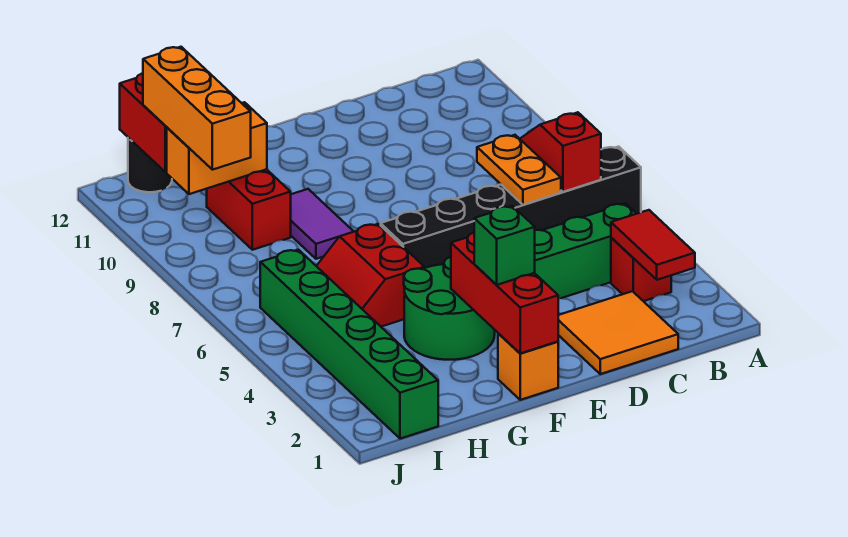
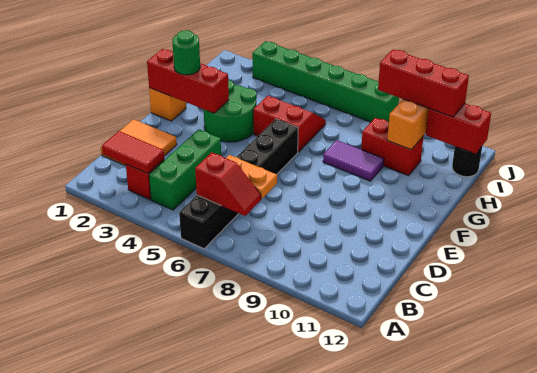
green brick F2 level 3 -> green round brick F2 level 3
green brick I1:I6 level 1 -> green brick J3:J8 level 1
orange brick I9:I11 level 3 -> red brick I9:I11 level 3

